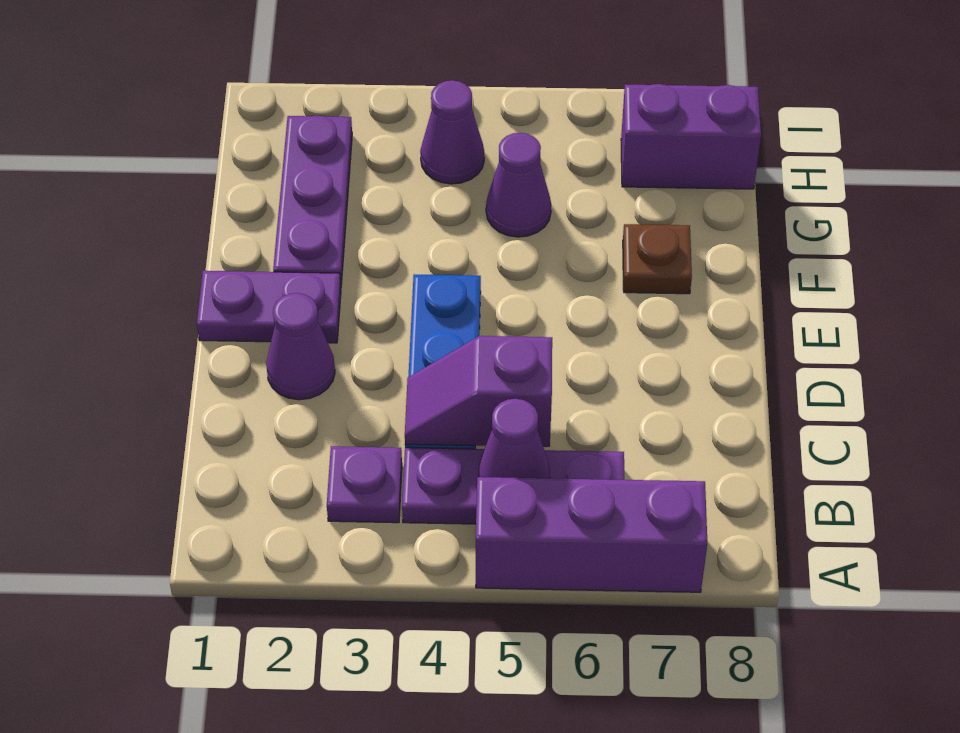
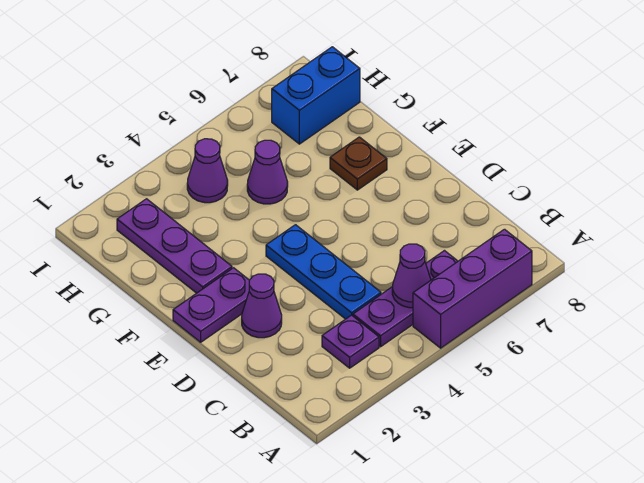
purple slope C4:C5 level 2 top 5 -> none
purple brick H7:H8 level 1 -> blue brick H7:H8 level 1

